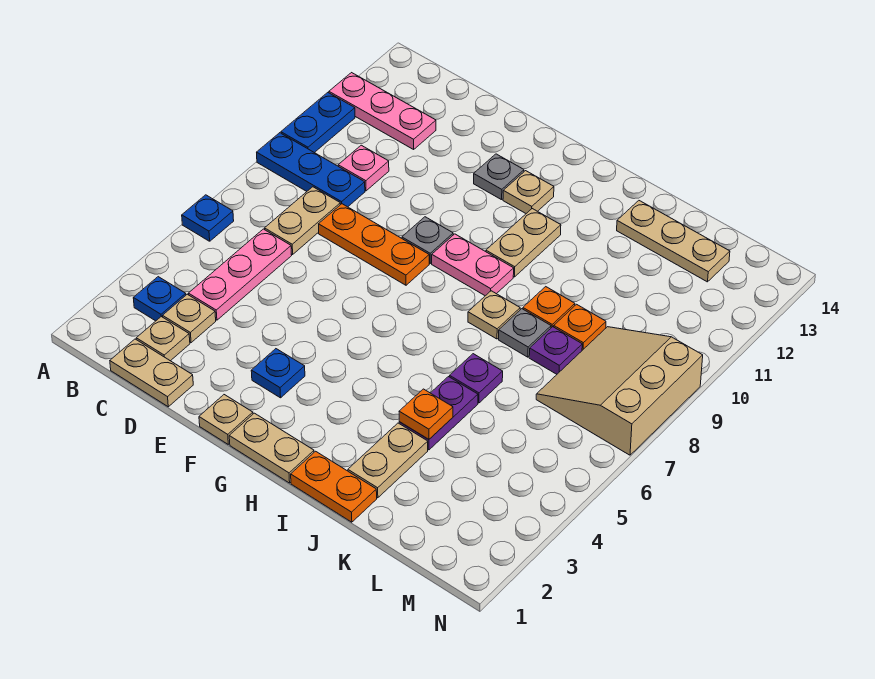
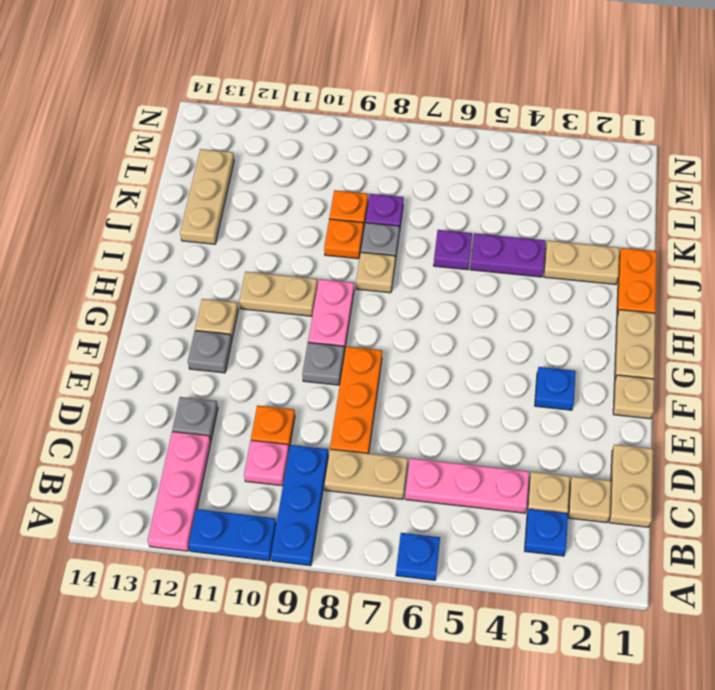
none -> grey plate D12 level 1
orange plate J4 level 2 -> orange plate D10 level 1
tan slope L7:N9 level 1 top N -> none

